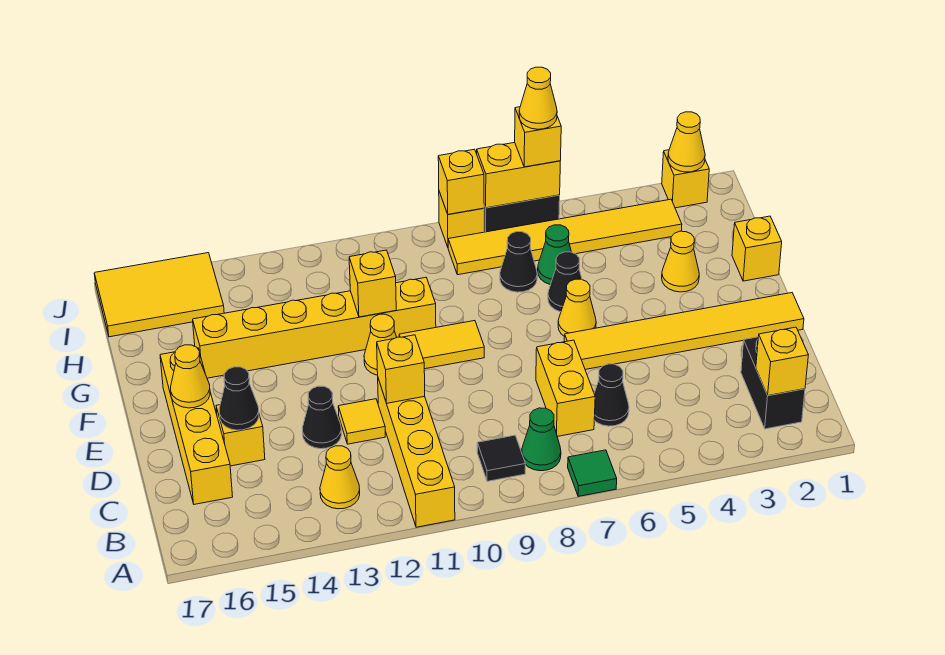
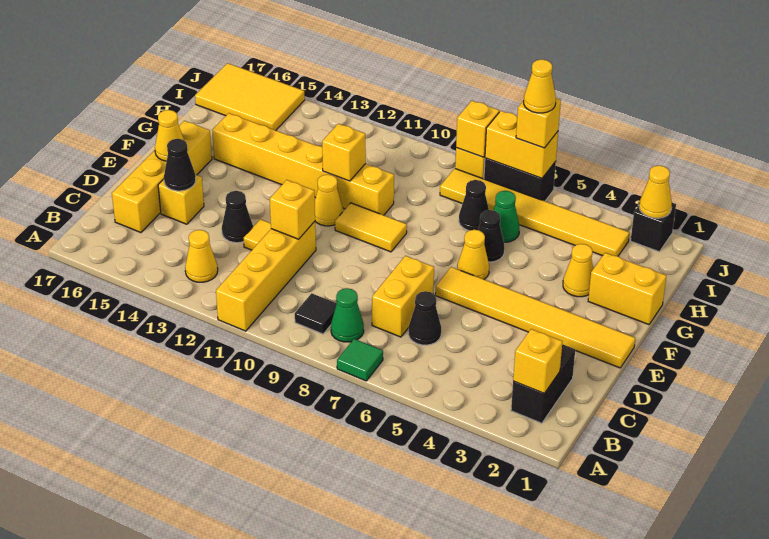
yellow brick G1 level 1 -> yellow brick G1:G2 level 1
yellow brick J2 level 1 -> black brick J2 level 1

